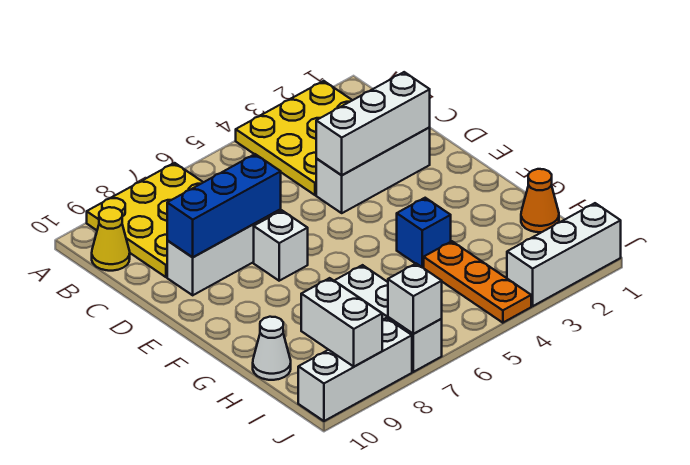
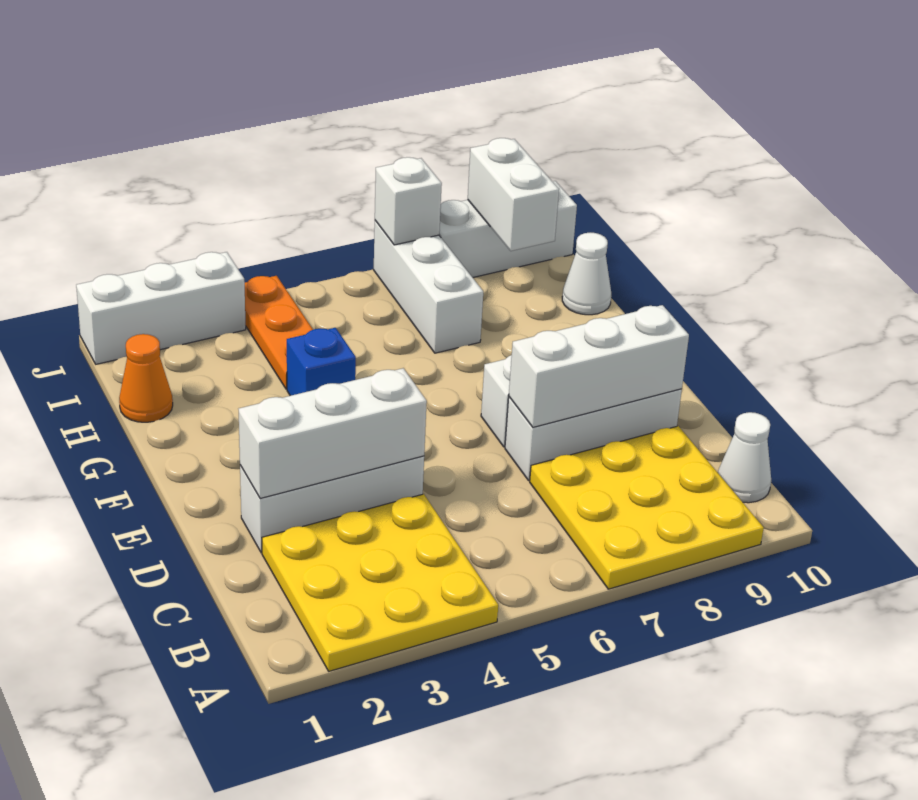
yellow cone B10 level 1 -> white cone B10 level 1
blue brick D7:D9 level 2 -> white brick D7:D9 level 2

